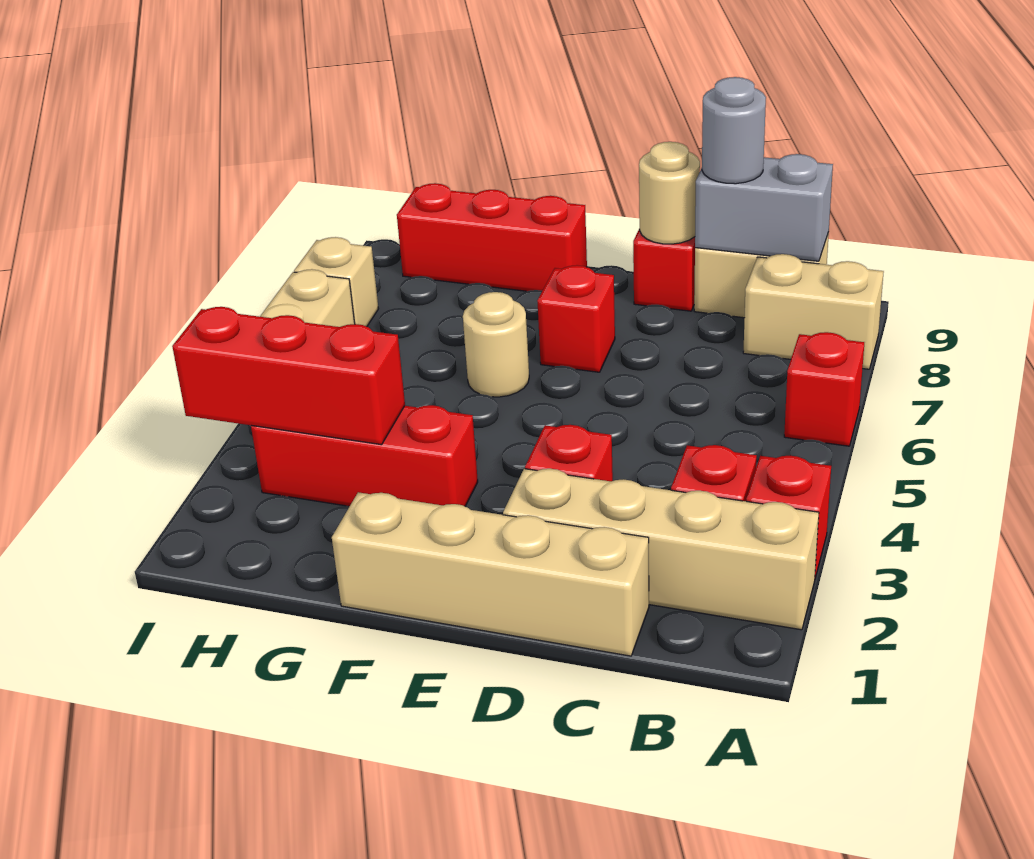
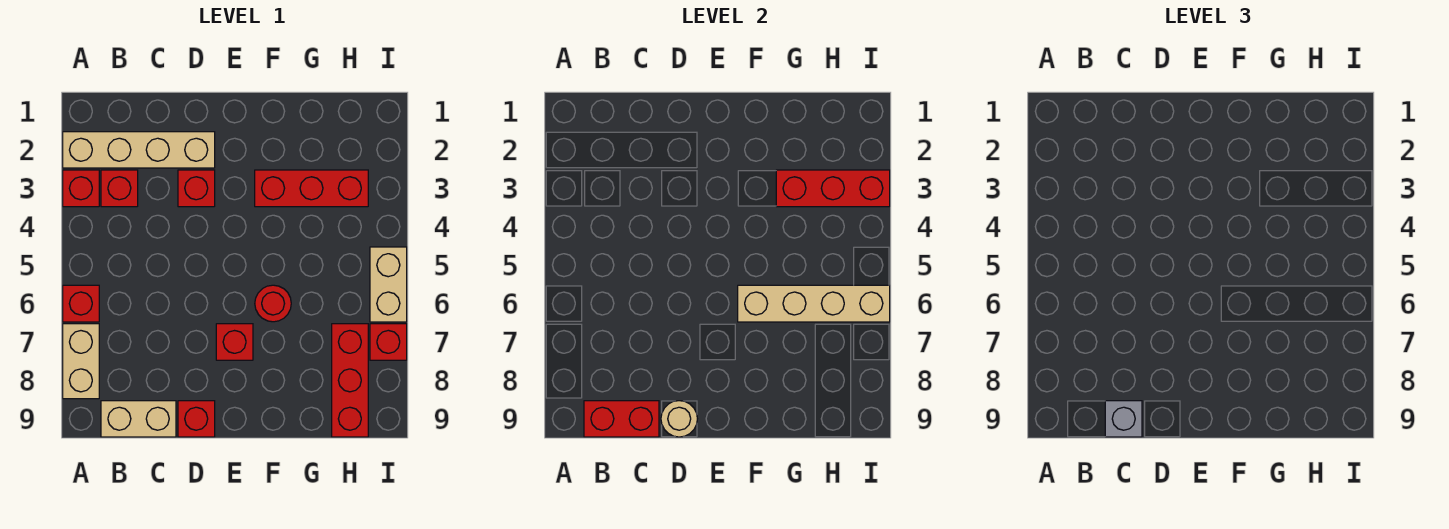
tan brick A8:B8 level 1 -> tan brick A7:A8 level 1
grey brick B9:C9 level 2 -> red brick B9:C9 level 2
tan brick C1:F1 level 1 -> tan brick F6:I6 level 2
grey round brick C9 level 3 -> grey brick C9 level 3
tan round brick F6 level 1 -> red round brick F6 level 1
red brick F9:H9 level 1 -> red brick H7:H9 level 1
tan brick I7 level 1 -> red brick I7 level 1

